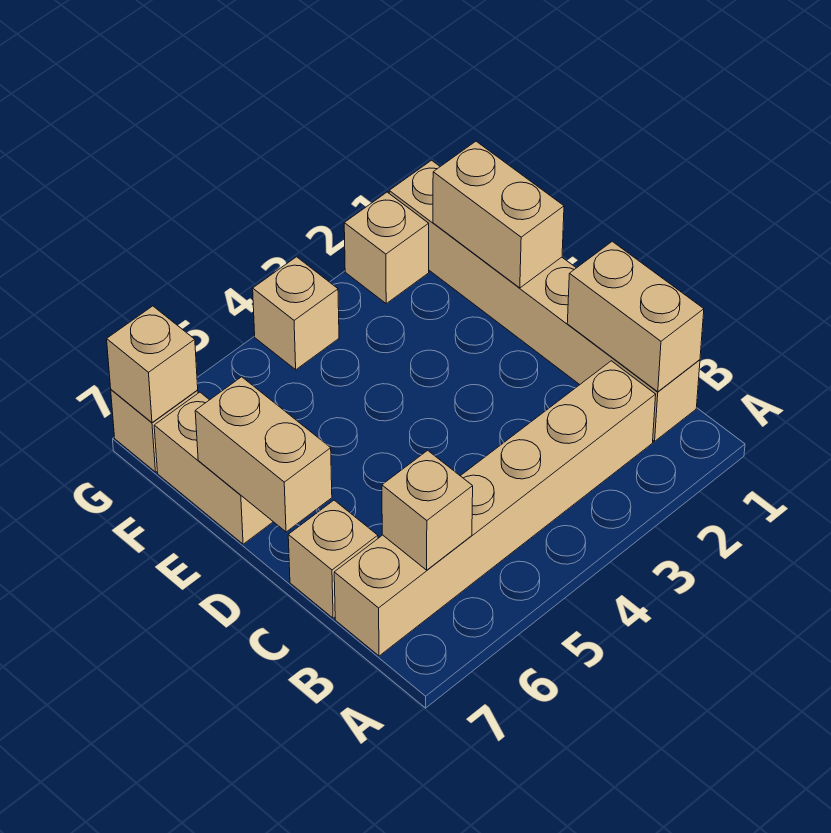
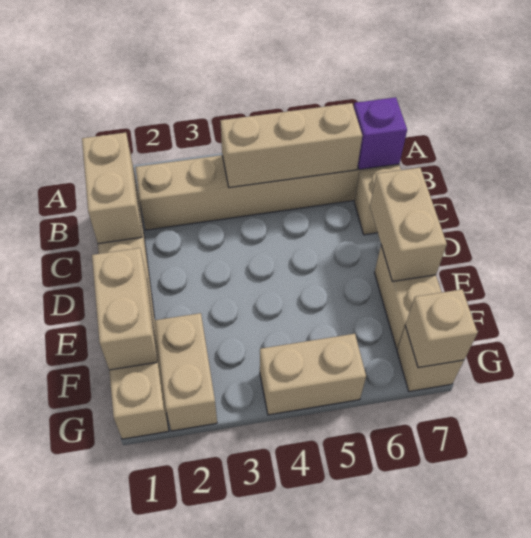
tan brick B6 level 2 -> tan brick B4:B6 level 2
none -> purple brick B7 level 2
tan brick G2 level 1 -> tan brick F2:G2 level 1
tan brick G4 level 1 -> tan brick G4:G5 level 1

